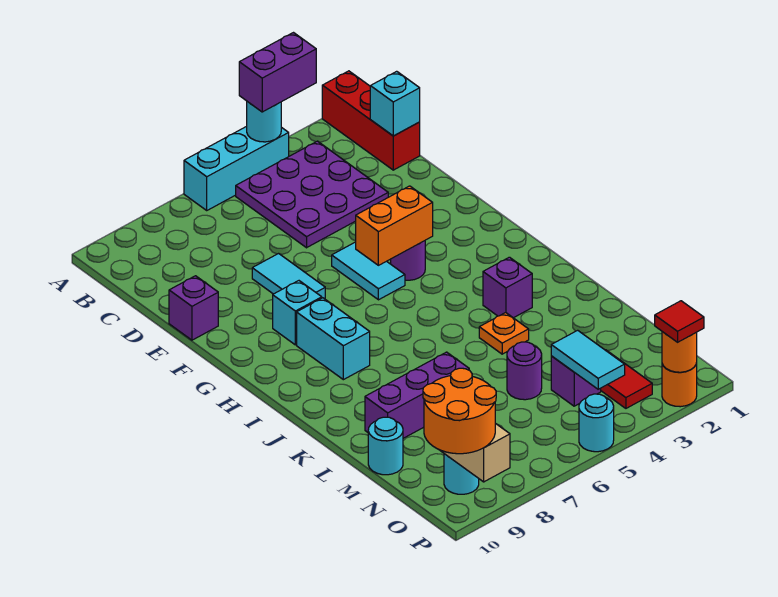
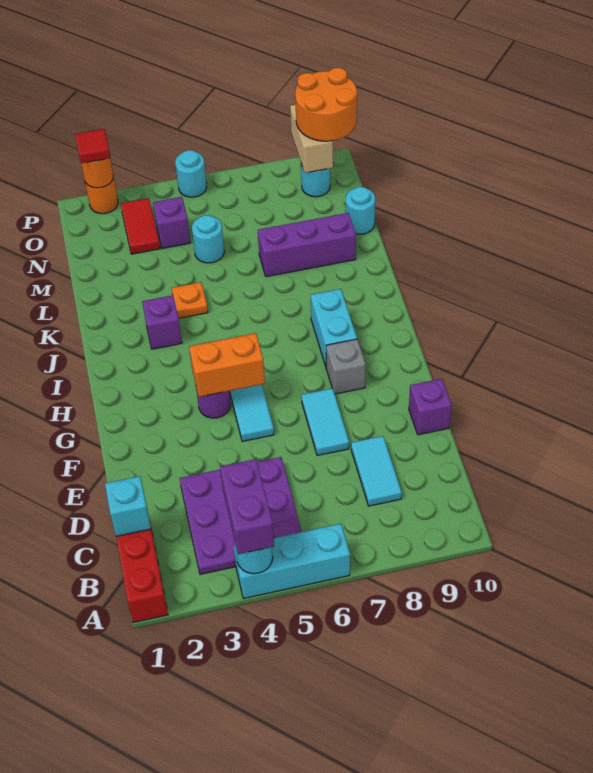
purple brick A3:A4 level 3 -> purple brick A4:B4 level 3
cyan brick G8 level 1 -> grey brick G8 level 1
purple round brick M5 level 1 -> cyan round brick M5 level 1
cyan tile N4:O4 level 2 -> cyan tile C8:D8 level 1

